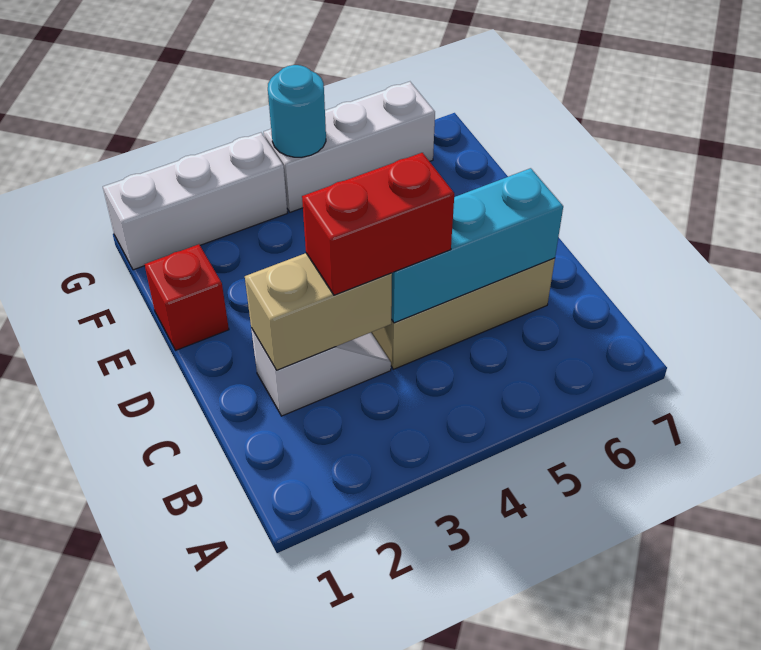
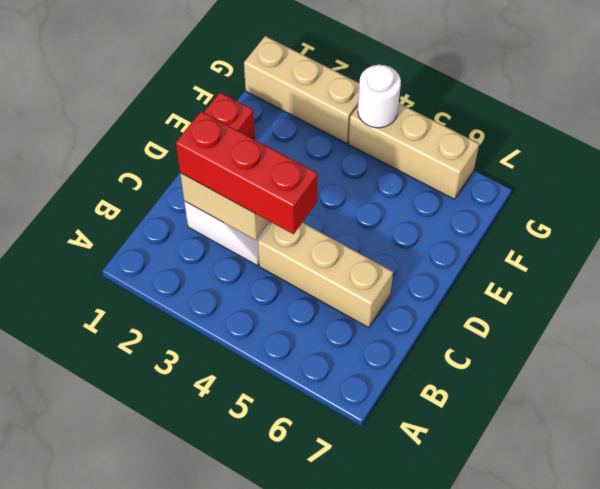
red brick C3:C4 level 3 -> red brick C2:C4 level 3
cyan brick C4:C6 level 2 -> none
white brick G1:G3 level 1 -> tan brick G1:G3 level 1
white brick G4:G6 level 1 -> tan brick G4:G6 level 1
cyan round brick G4 level 2 -> white round brick G4 level 2

